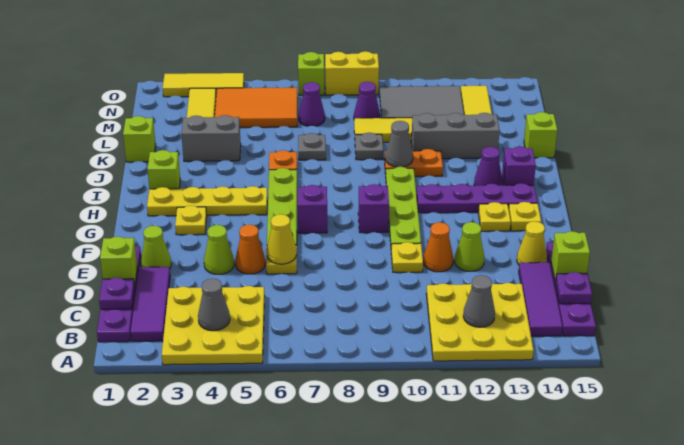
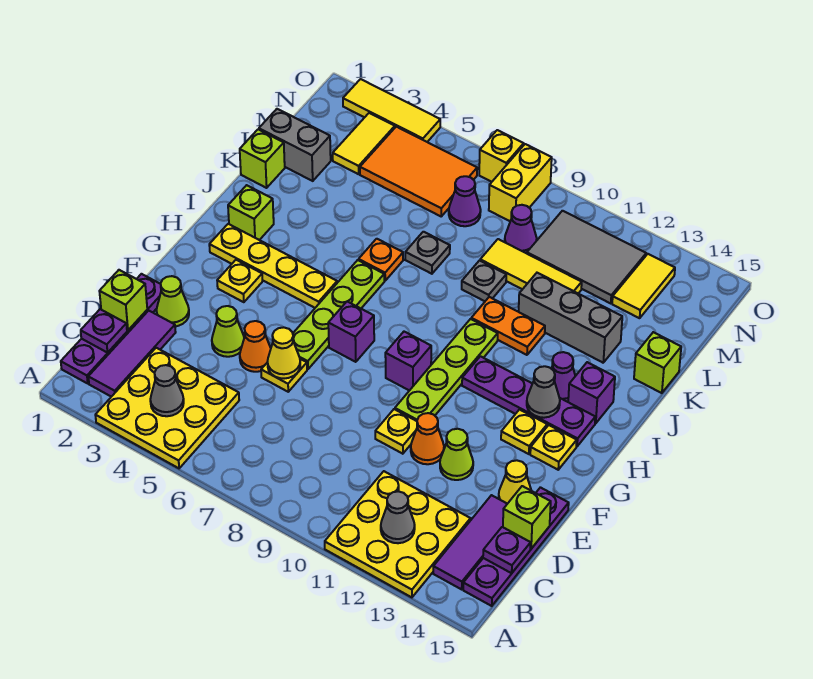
grey cone J10 level 2 -> grey cone H13 level 2
grey brick K3:K4 level 1 -> grey brick L1:L2 level 1
lime brick O7 level 1 -> yellow brick O7 level 1
yellow brick O8:O9 level 1 -> yellow brick N8:O8 level 1

